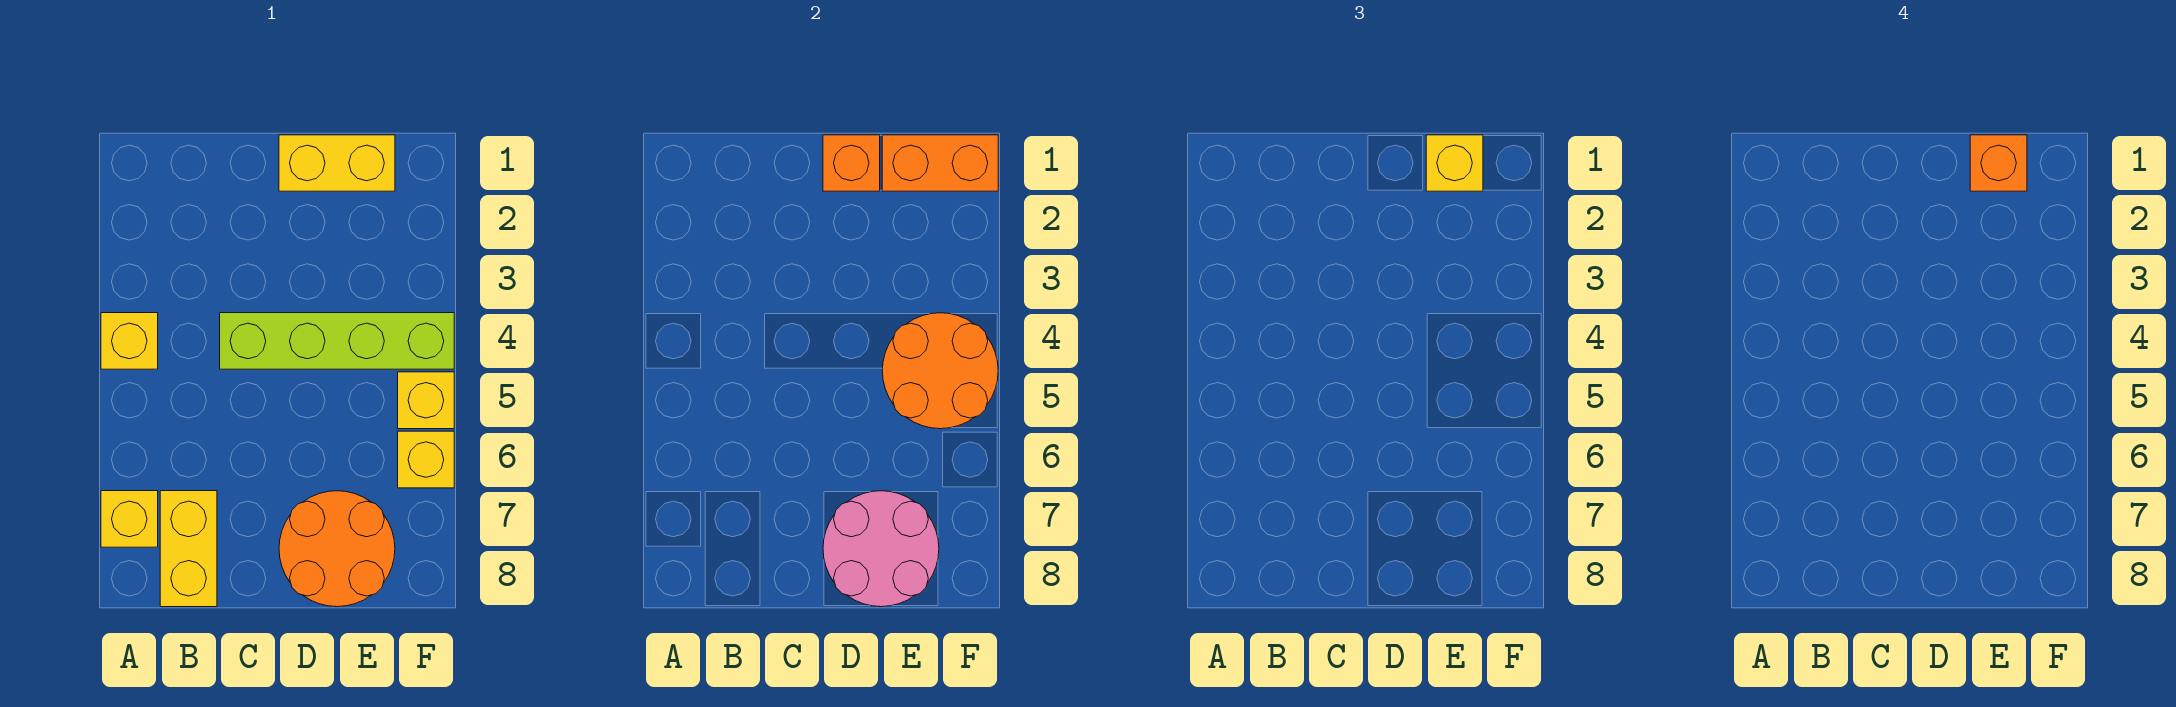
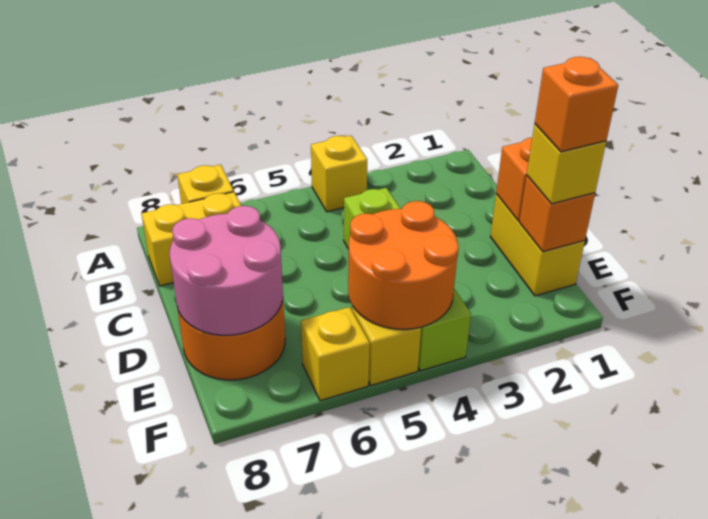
orange brick E1:F1 level 2 -> orange brick E1 level 2

